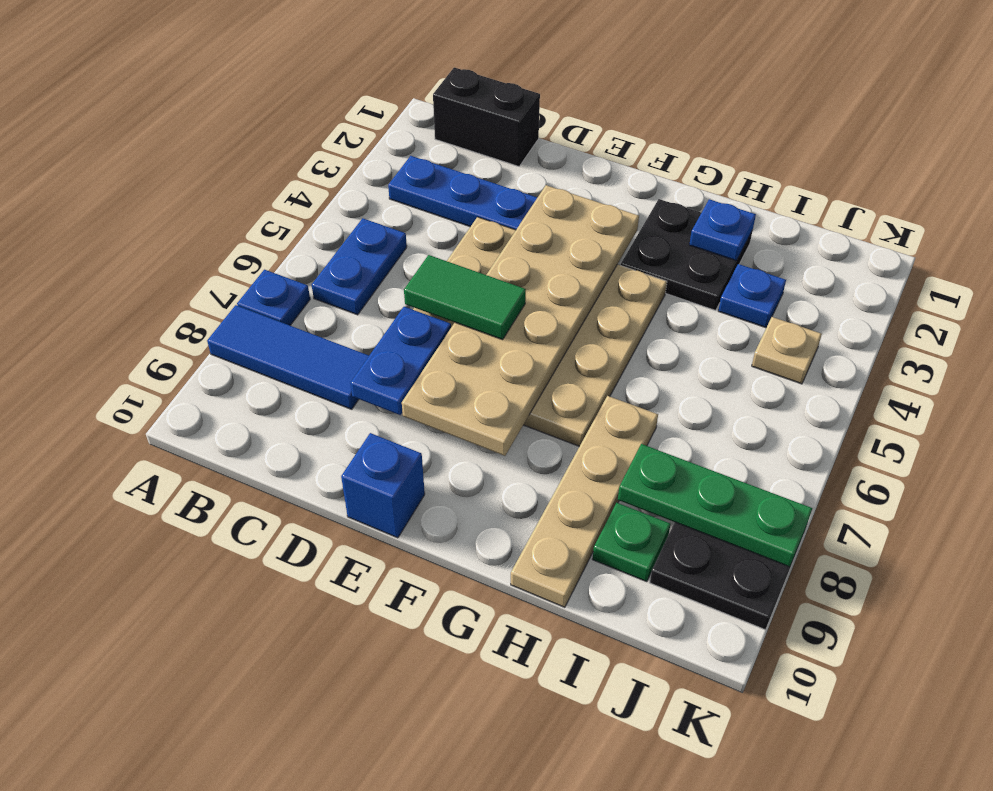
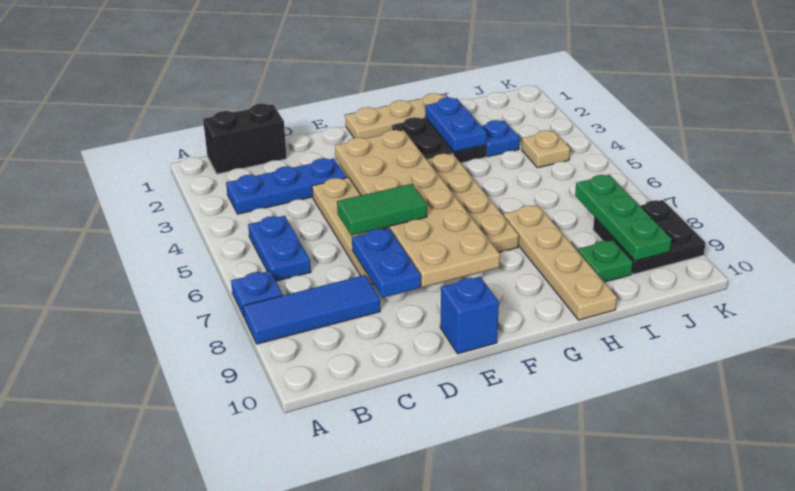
none -> tan plate F1:H1 level 1
blue plate H2 level 2 -> blue plate H2:H3 level 2
green plate I8:K8 level 2 -> green plate J7:J9 level 2

